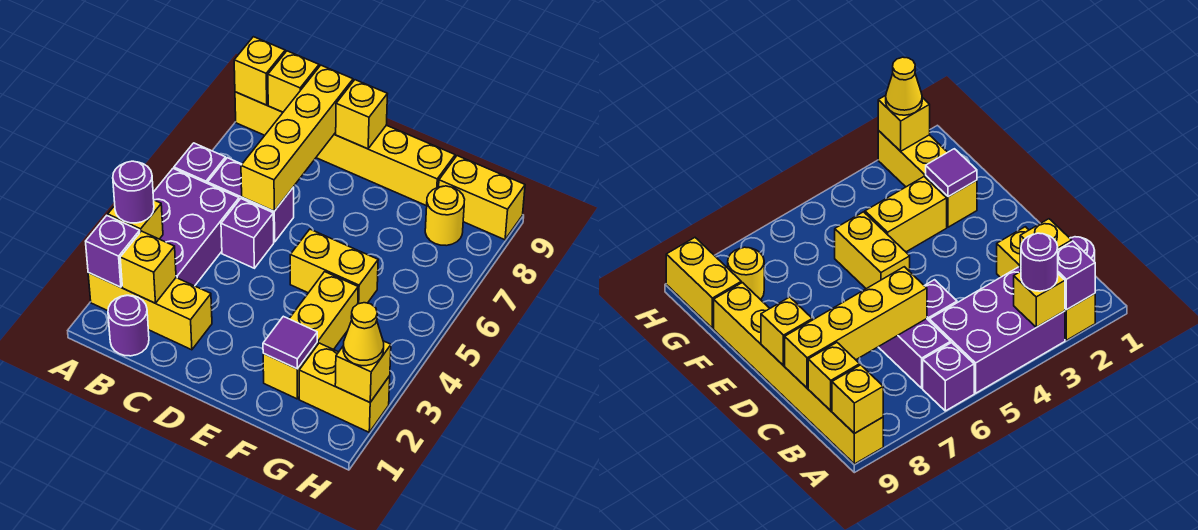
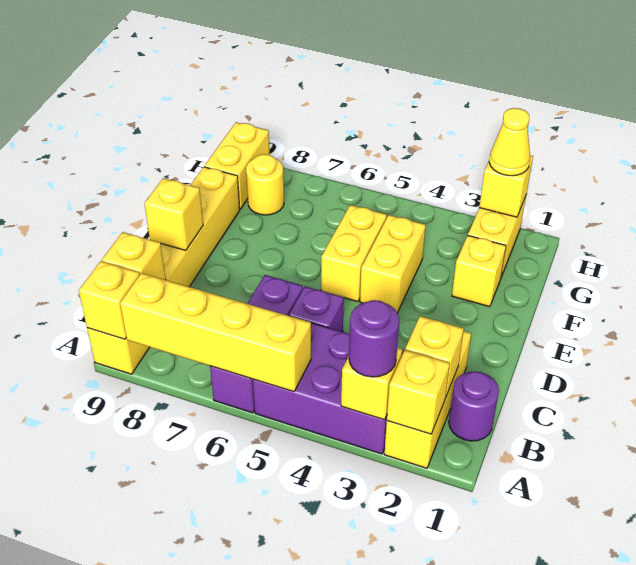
purple brick A2 level 2 -> yellow brick A2 level 2
yellow brick C6:C9 level 2 -> yellow brick A5:A8 level 2
purple tile F2 level 2 -> none
yellow brick F3:F4 level 1 -> yellow brick E4:F4 level 1

